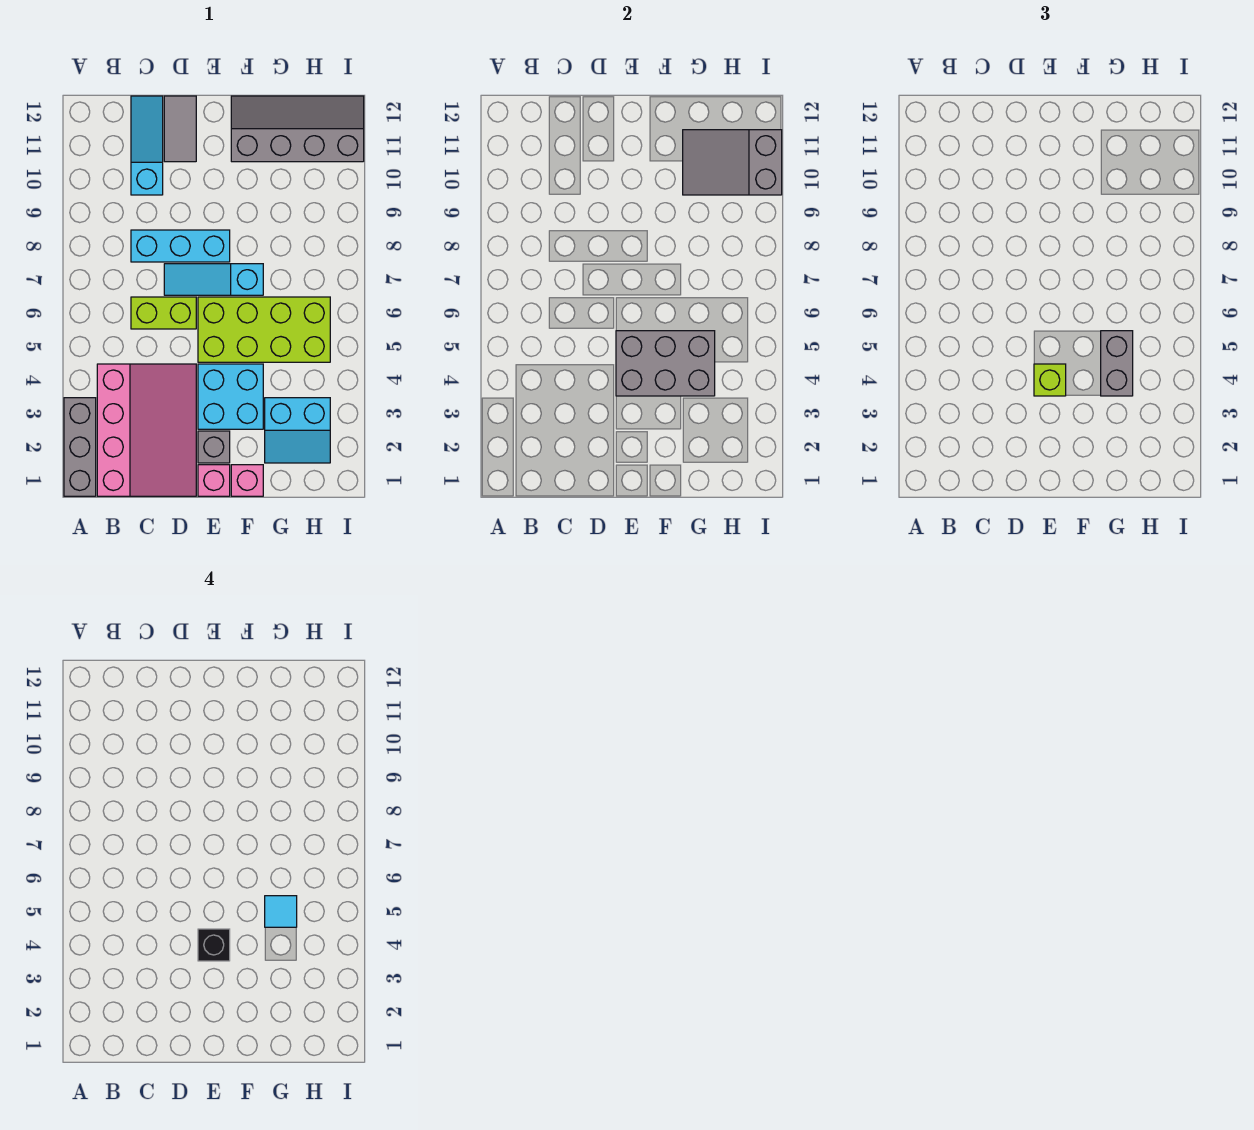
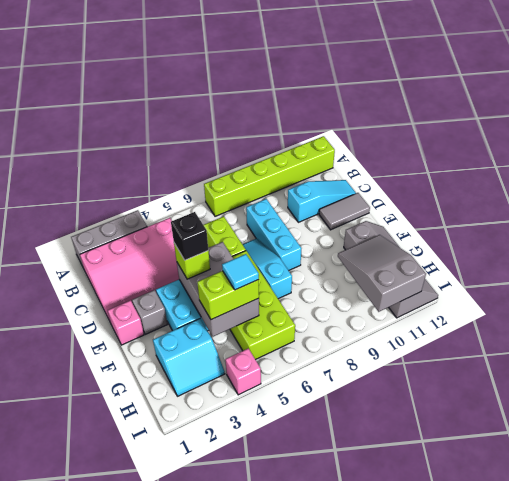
none -> lime brick A7:A12 level 1
pink brick F1 level 1 -> pink brick I4 level 1
cyan slope G2:H3 level 1 top 3 -> cyan slope G2:H3 level 1 top G
grey brick G4:G5 level 3 -> lime brick G4:G5 level 3

